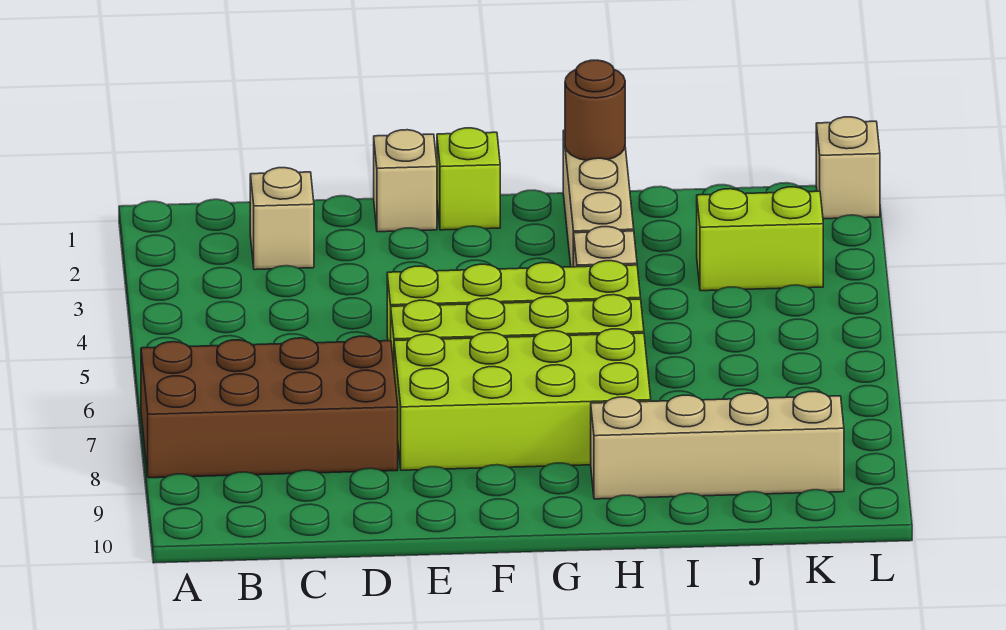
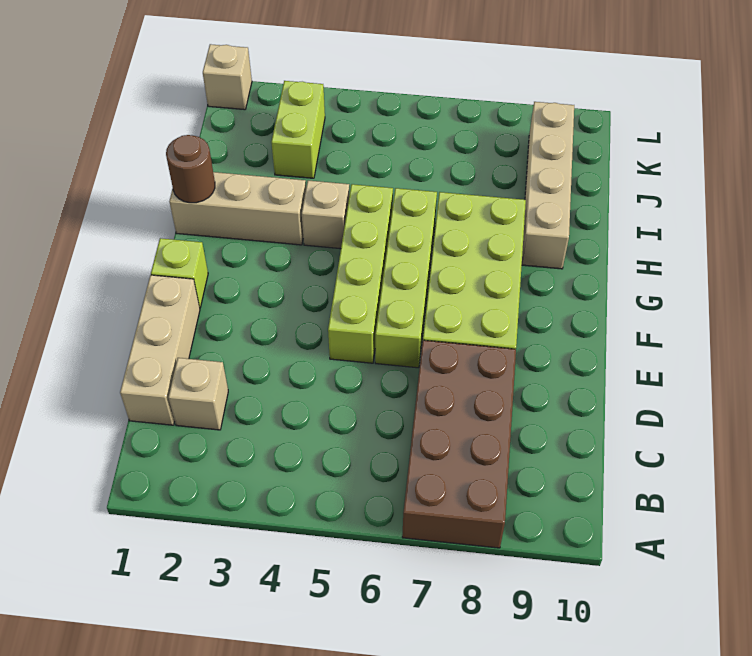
tan brick E1 level 1 -> tan brick C1:E1 level 1

